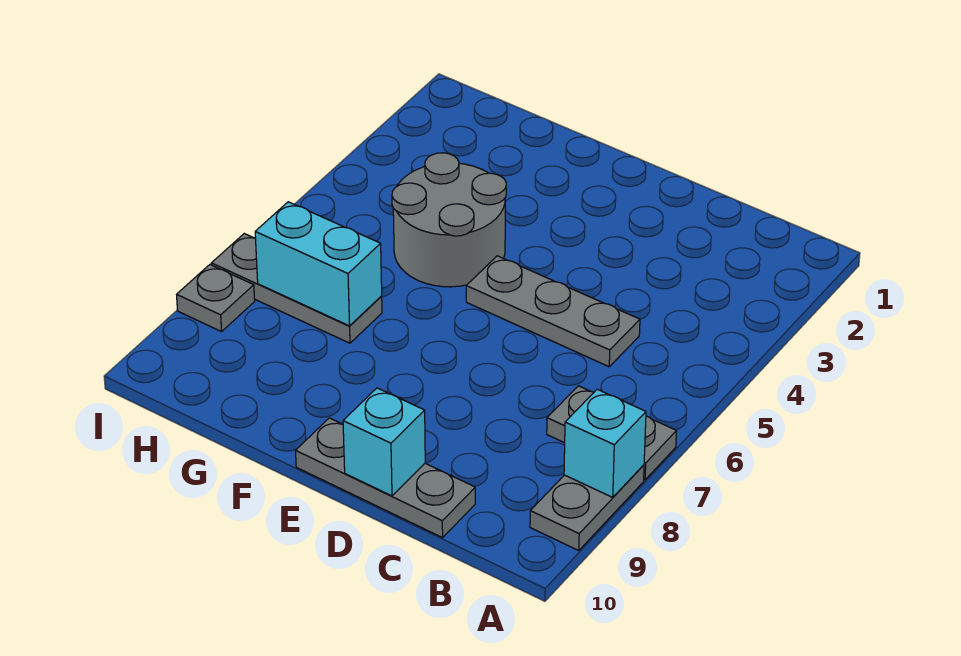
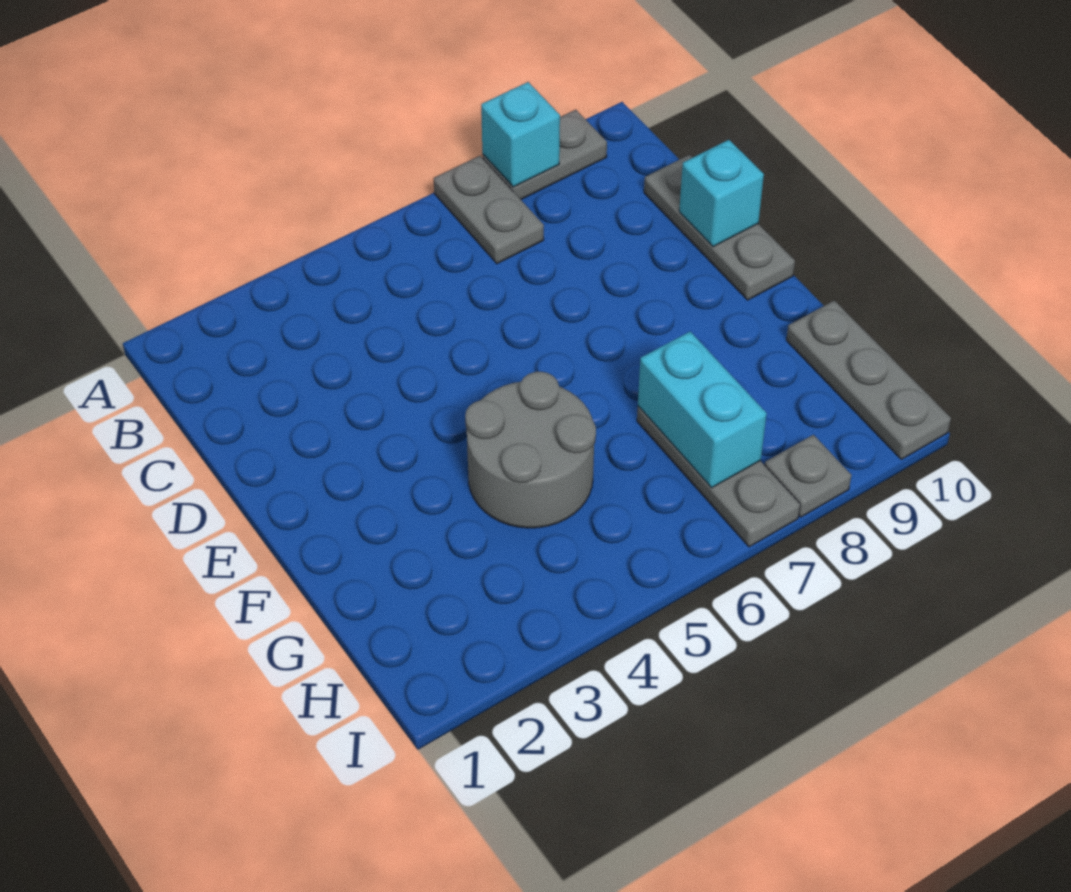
grey plate C5:E5 level 1 -> grey plate G10:I10 level 1

